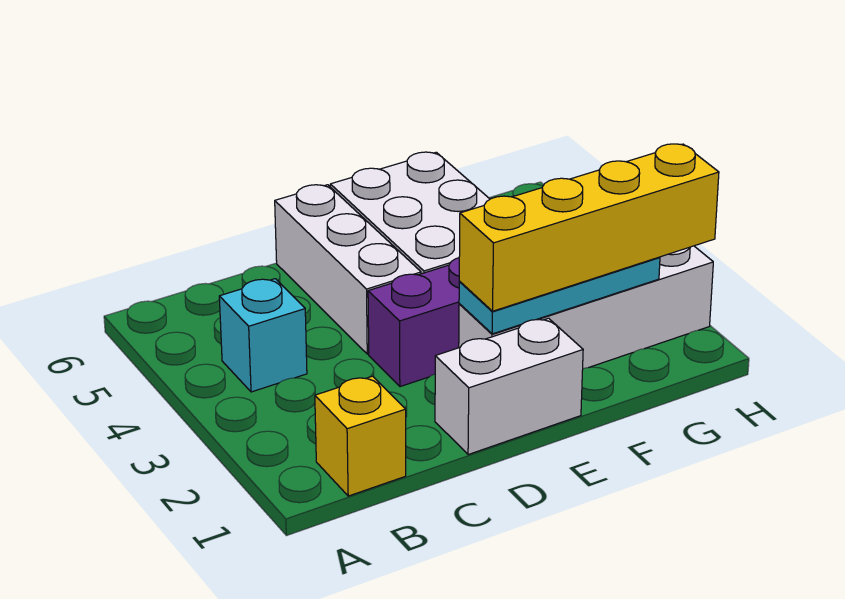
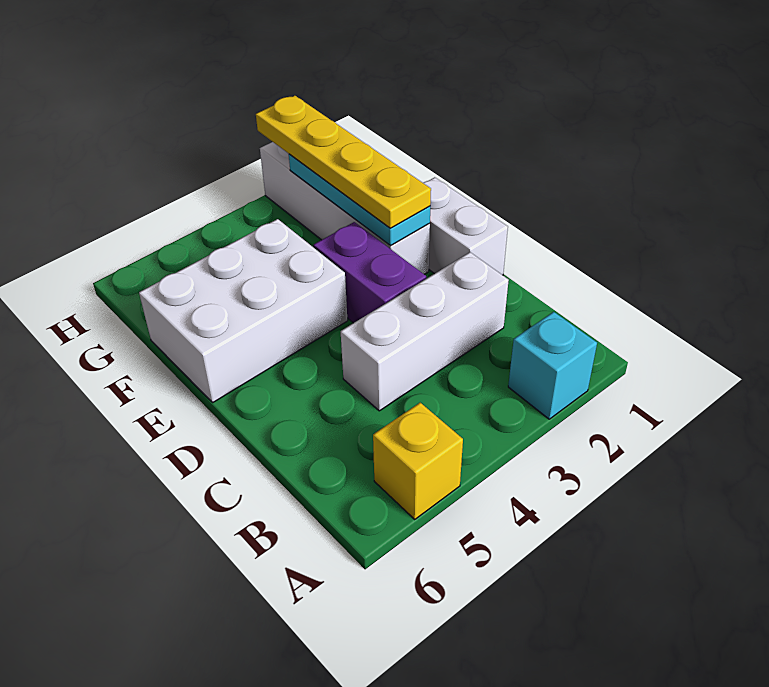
yellow brick B1 level 1 -> yellow brick A5 level 1
cyan brick B4 level 1 -> cyan brick A2 level 1
white brick D4:D6 level 1 -> white brick C2:C4 level 1
yellow brick E2:H2 level 3 -> yellow plate E2:H2 level 3

